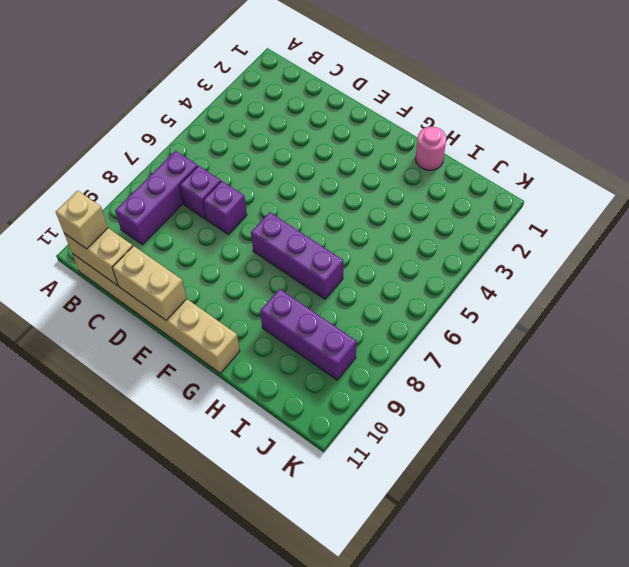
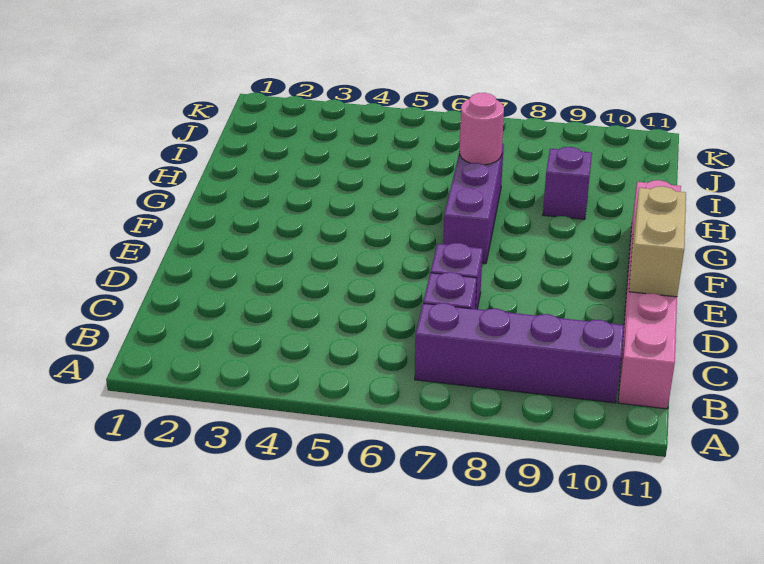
purple brick B7:B9 level 1 -> purple brick B7:B10 level 1
tan brick B11:G11 level 1 -> pink brick B11:G11 level 1
tan brick B11:C11 level 2 -> none
tan brick B11 level 3 -> none
pink round brick H1 level 1 -> pink round brick H7 level 2
purple brick H9:J9 level 1 -> purple brick H9 level 1

